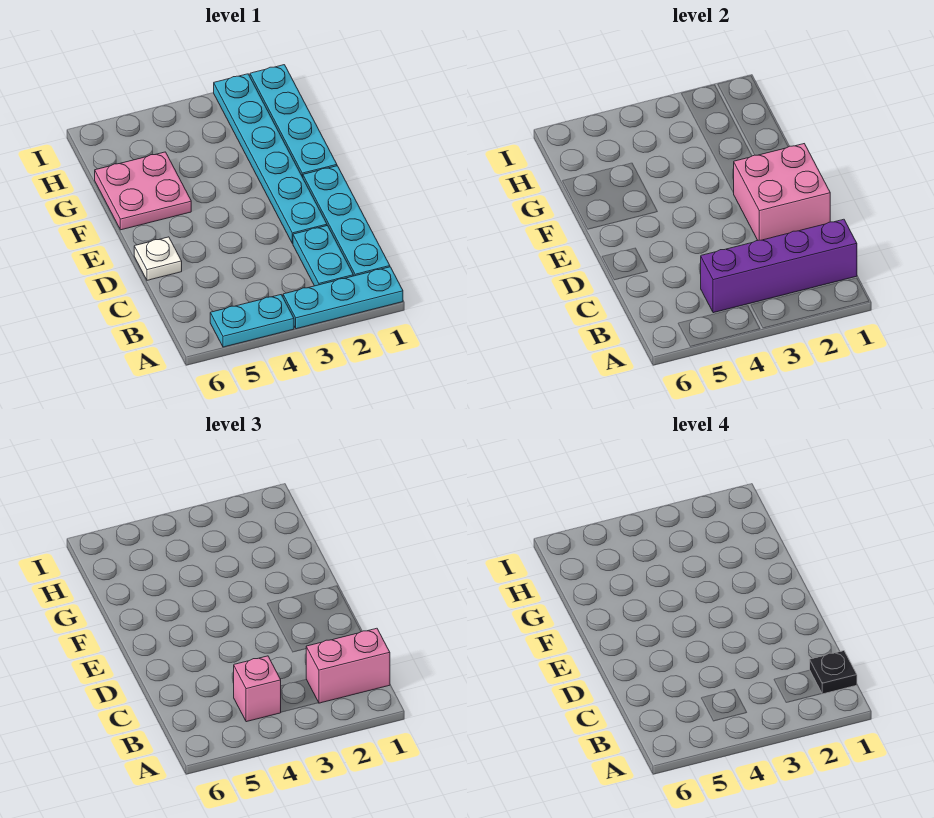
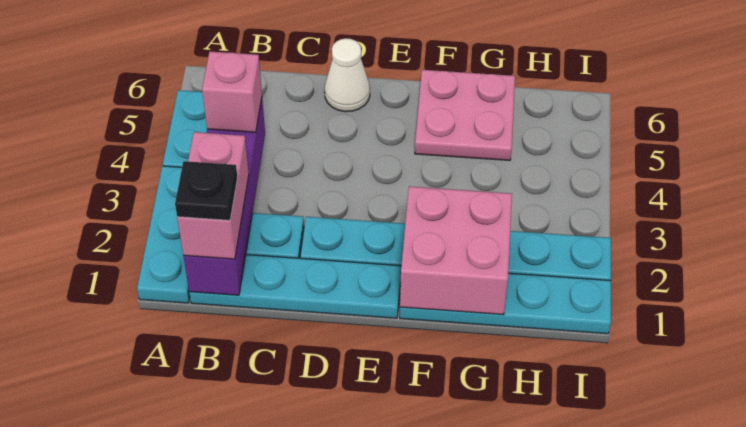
pink brick D1:E2 level 2 -> pink brick F1:G2 level 2
white plate D6 level 1 -> white cone D6 level 1

